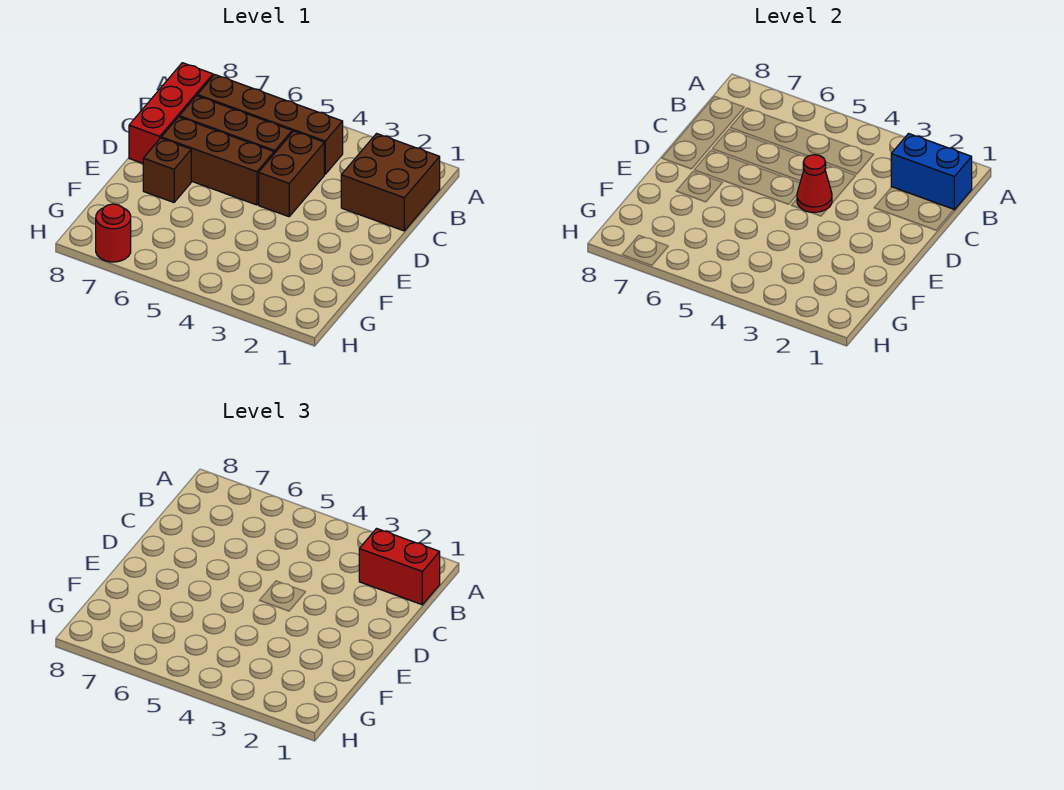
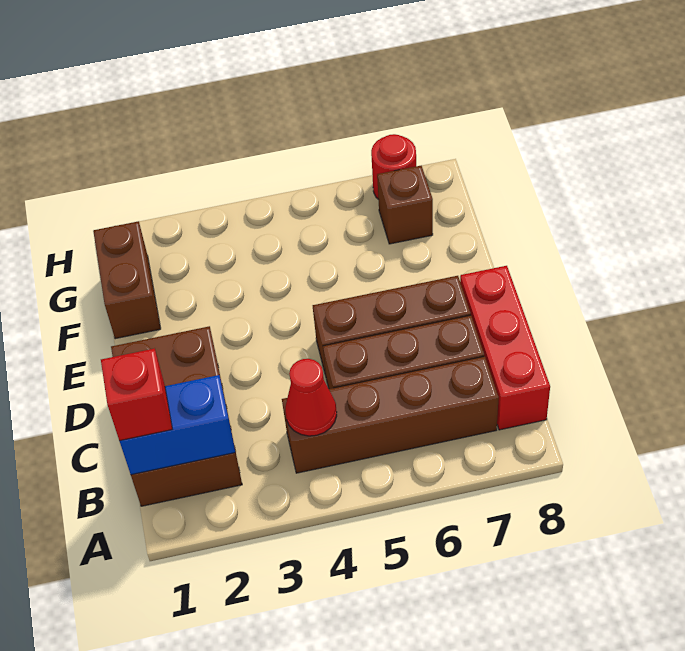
brown brick B1:C2 level 1 -> brown brick B1:D2 level 1
red brick B1:B2 level 3 -> red brick B1 level 3
brown brick C4:D4 level 1 -> brown brick F1:G1 level 1
red cone D4 level 2 -> red cone B4 level 2
brown brick E7 level 1 -> brown brick G7 level 1

